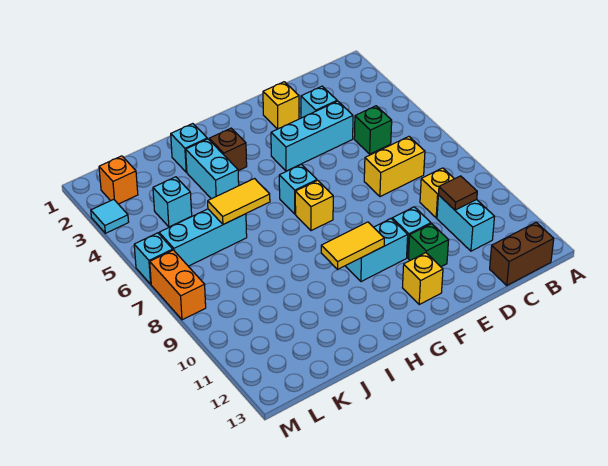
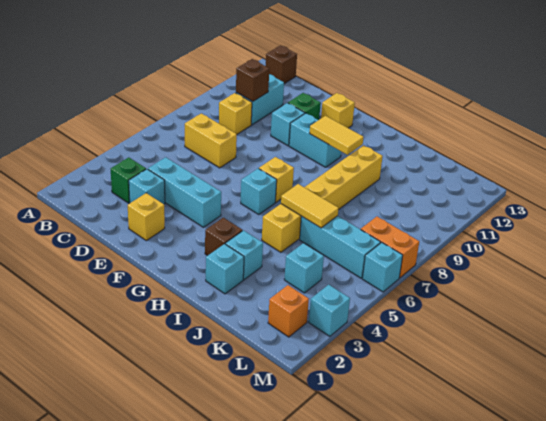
brown brick B13:C13 level 1 -> brown brick B13 level 1
green brick C5 level 1 -> green brick C3 level 1
brown tile C10 level 2 -> brown brick C10 level 2
cyan brick I3:I4 level 1 -> cyan brick I3 level 1
none -> yellow brick I5:I10 level 1
cyan tile M3 level 1 -> cyan brick M3 level 1
orange brick M7:M8 level 1 -> orange brick L7:M7 level 1

